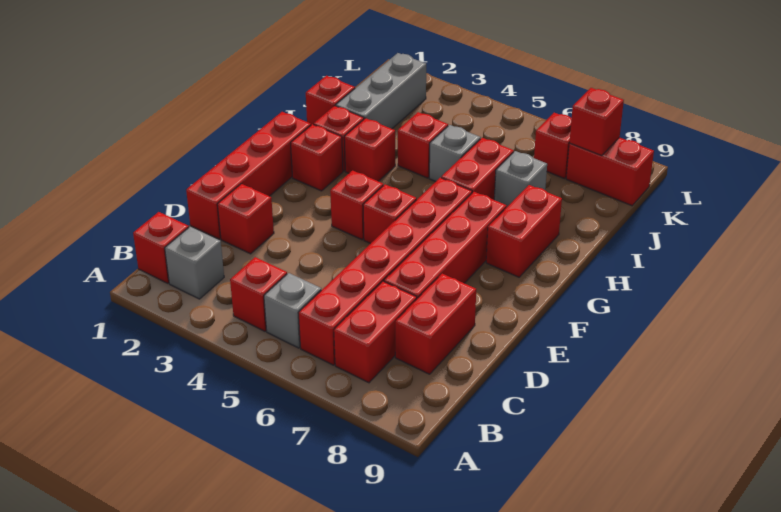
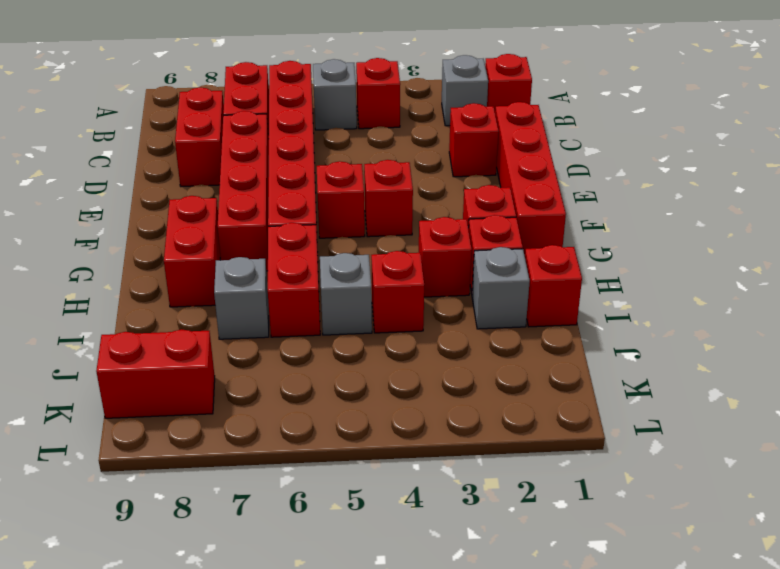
grey brick I2:K2 level 1 -> grey brick I2 level 1
red brick K7 level 1 -> none
red brick K8 level 2 -> none

